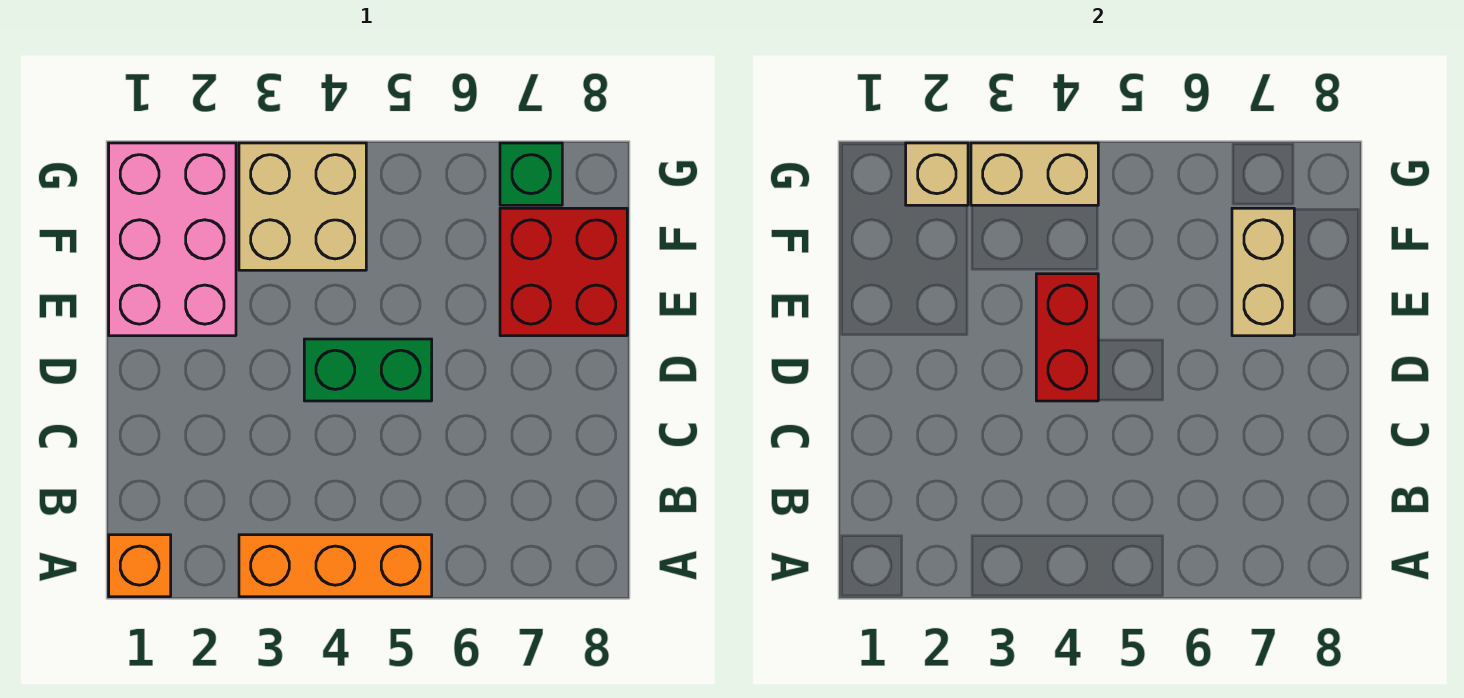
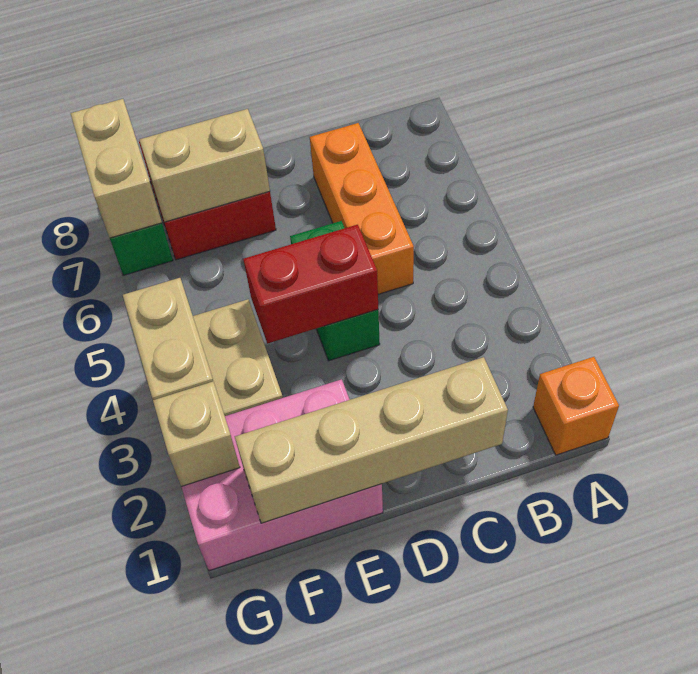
orange brick A3:A5 level 1 -> orange brick C5:C7 level 1
none -> tan brick C1:F1 level 2
none -> tan brick G7:G8 level 2

